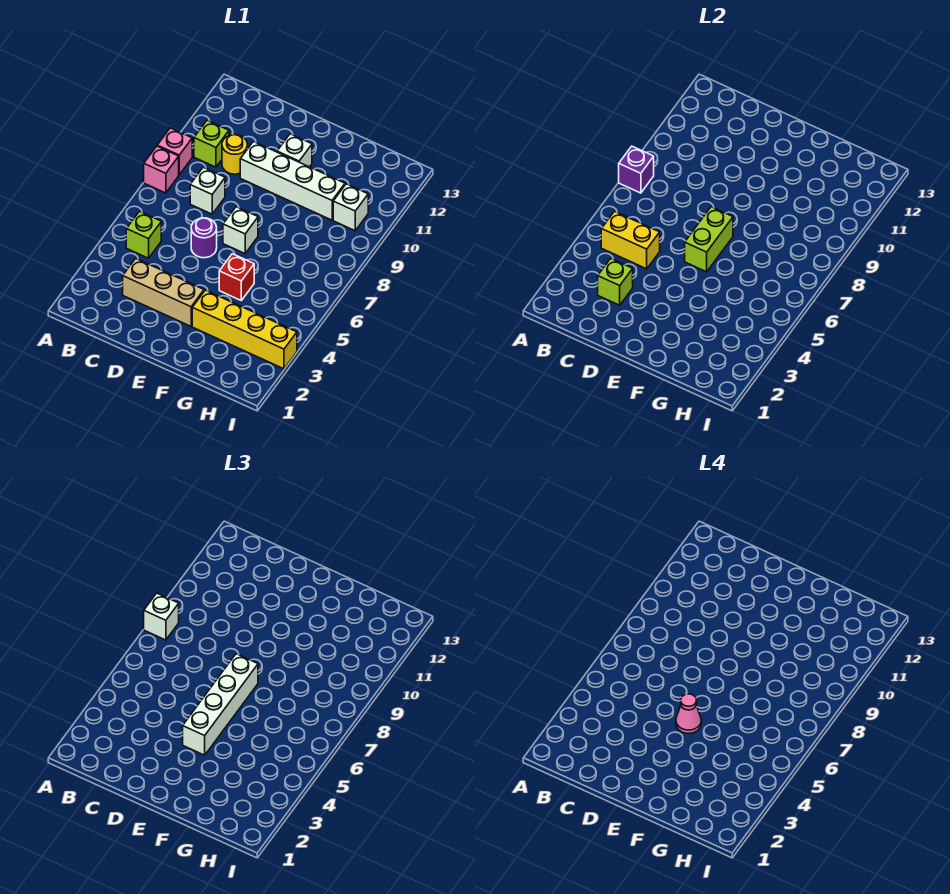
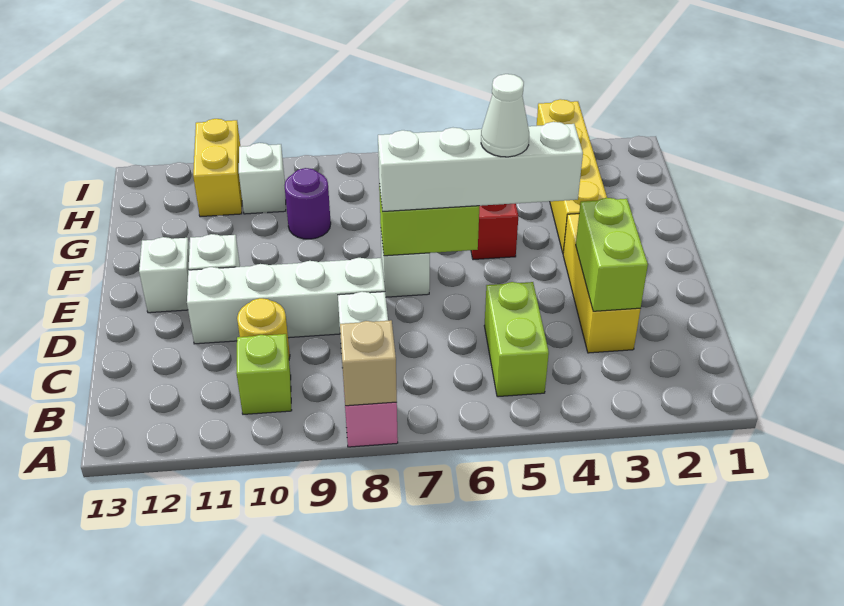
purple brick A8 level 2 -> tan brick A8 level 2
white brick A8 level 3 -> white brick E12 level 1
pink brick A9 level 1 -> none
lime brick B5 level 1 -> lime brick B5:C5 level 1
yellow brick B5:C5 level 2 -> yellow brick H11:I11 level 1
tan brick C3:E3 level 1 -> yellow brick C3:E3 level 1
lime brick C3 level 2 -> lime brick C3:D3 level 2
purple round brick D6 level 1 -> purple round brick G9 level 1
white brick D10:G10 level 1 -> white brick D8:D11 level 1
pink cone E5 level 4 -> white cone E5 level 4

